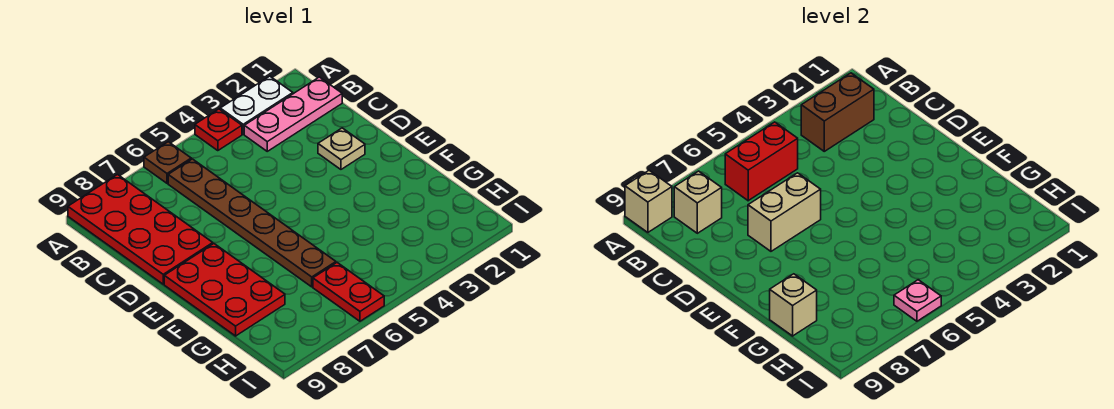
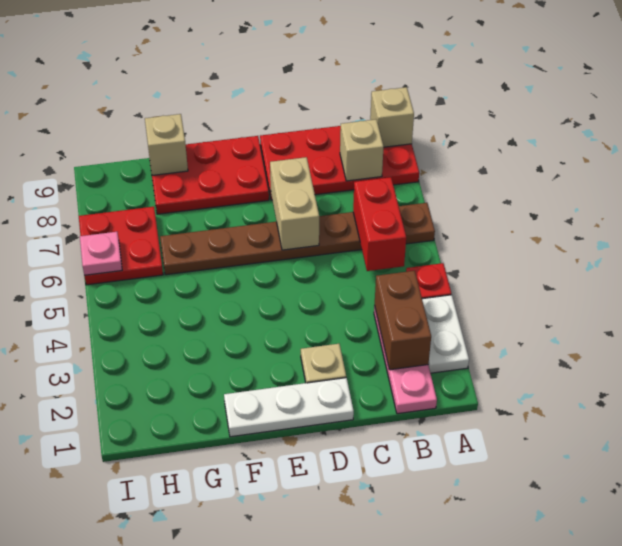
none -> white plate D1:F1 level 1
red plate H6:I6 level 1 -> red plate H6:I7 level 1

